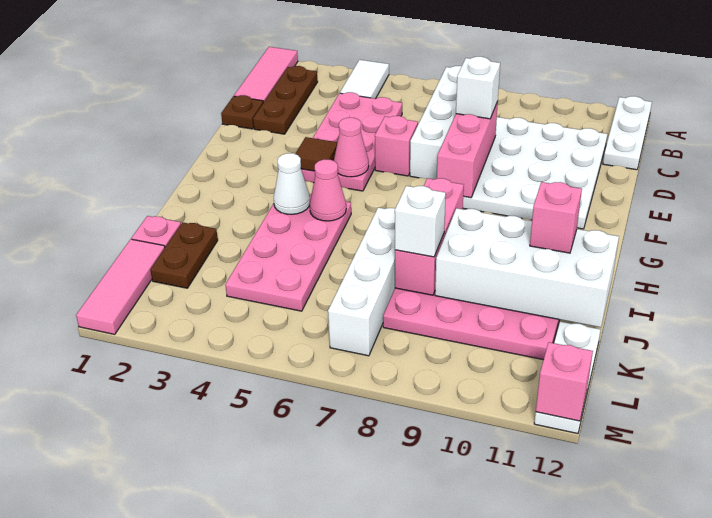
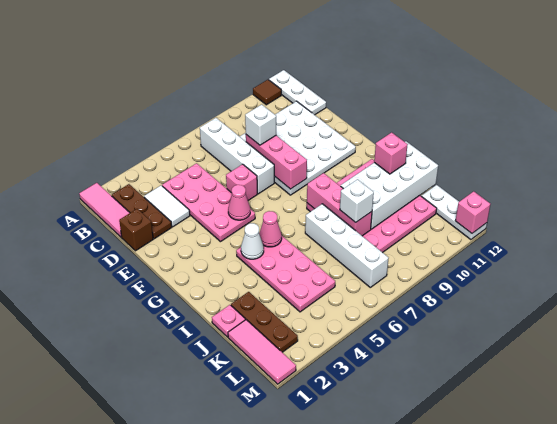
white tile A4:B4 level 1 -> white tile C3:D3 level 1
brown plate D1 level 1 -> brown brick D1 level 1
brown tile F4 level 2 -> brown tile A11 level 1
brown plate J2:K2 level 1 -> brown plate J2:L2 level 1

